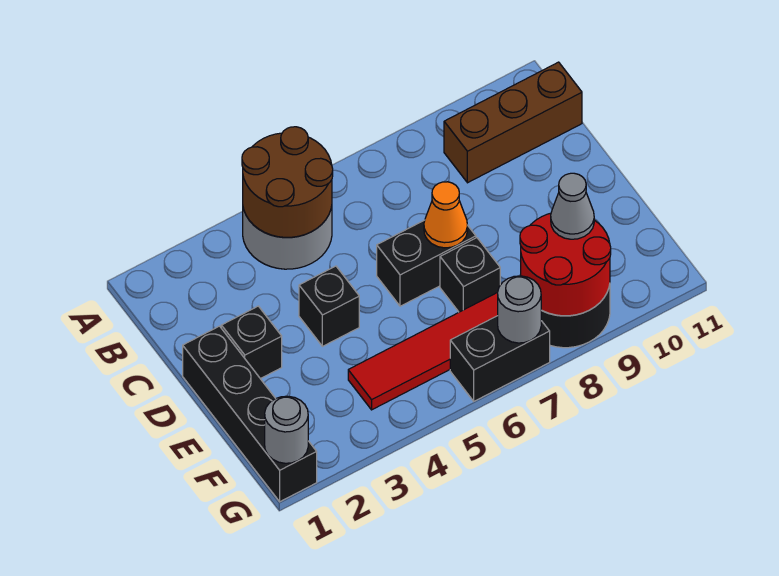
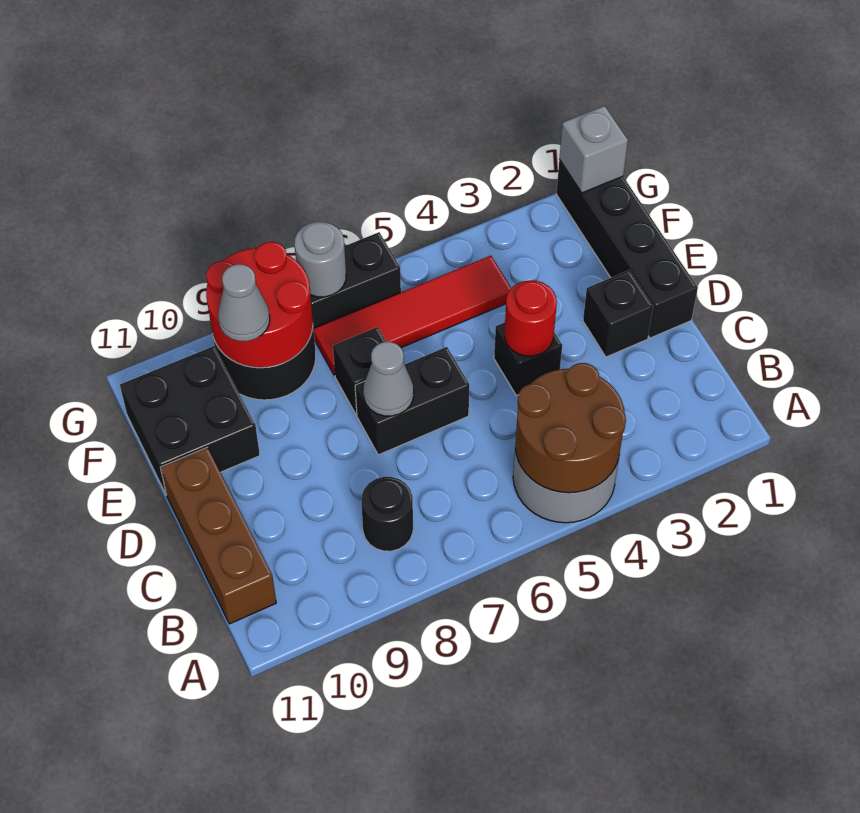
none -> black round brick B8 level 1
brown brick B9:B11 level 1 -> brown brick B11:D11 level 1
none -> red round brick D4 level 2
orange cone D7 level 2 -> grey cone D7 level 2
none -> black brick E10:F11 level 1
grey round brick G1 level 2 -> grey brick G1 level 2

